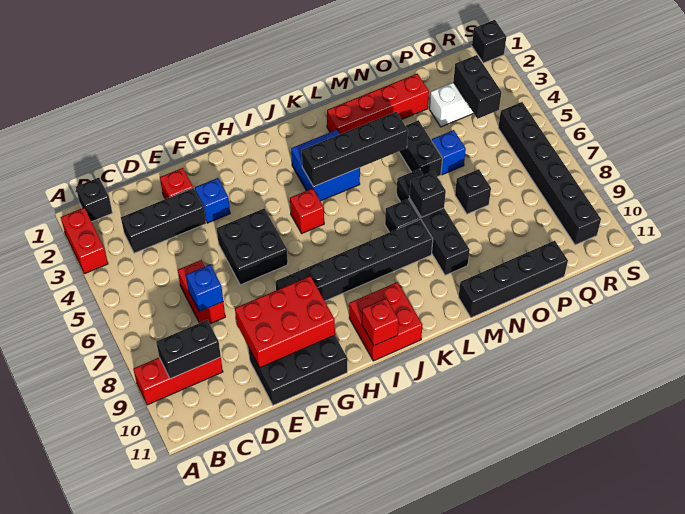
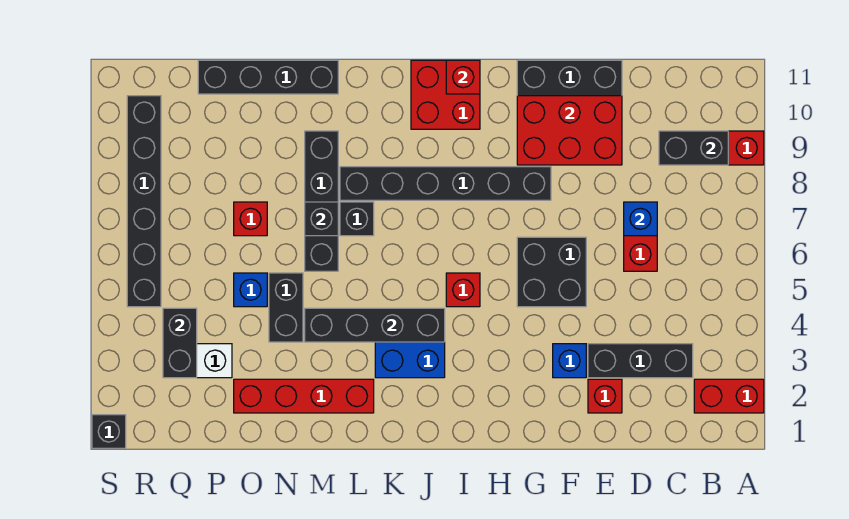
red brick A2:A3 level 1 -> red brick A2:B2 level 1
black brick B1 level 1 -> none
black brick O7 level 1 -> red brick O7 level 1

